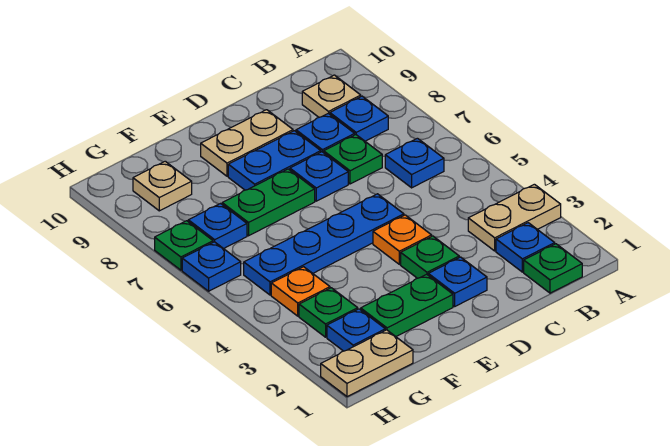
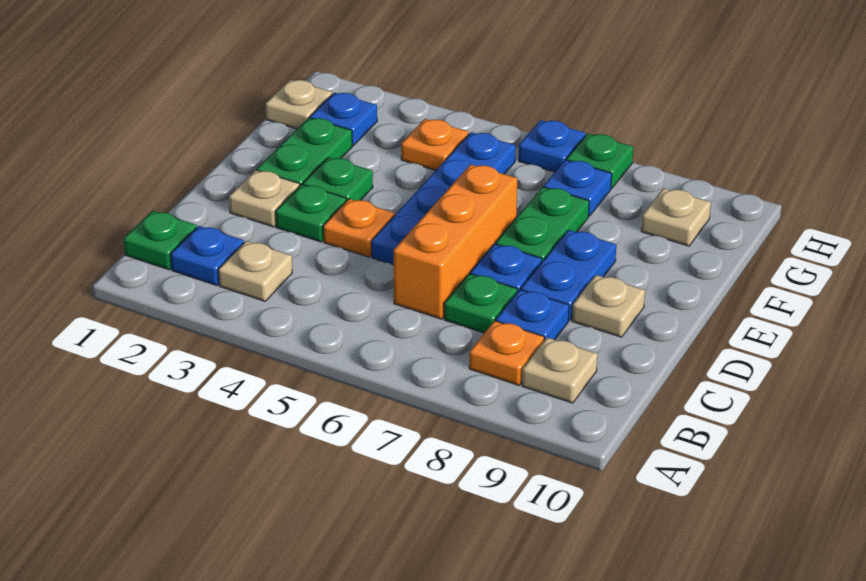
tan plate A3:B3 level 1 -> tan plate B3 level 1
blue plate B6 level 1 -> none
blue plate B8 level 1 -> orange plate B8 level 1
none -> orange brick C6:E6 level 1
blue plate D2 level 1 -> tan plate D2 level 1
tan plate D9:E9 level 1 -> tan plate D9 level 1
tan plate G1:H1 level 1 -> tan plate G1 level 1
green plate G3 level 1 -> green plate E3 level 1

